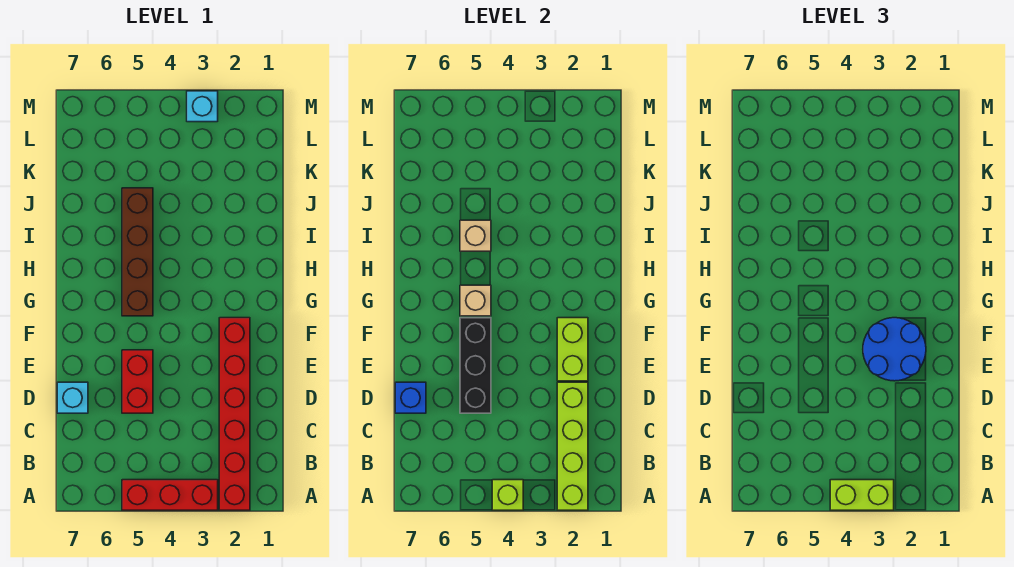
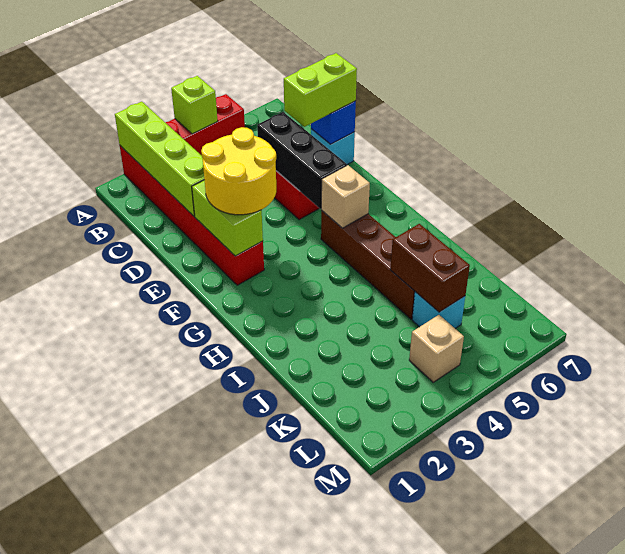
lime brick A3:A4 level 3 -> lime brick D6:D7 level 3
blue round brick E2:F3 level 3 -> yellow round brick E2:F3 level 3
tan brick I5 level 2 -> tan brick L4 level 1
none -> brown brick J5:K5 level 2
cyan brick M3 level 1 -> cyan brick K5 level 1

